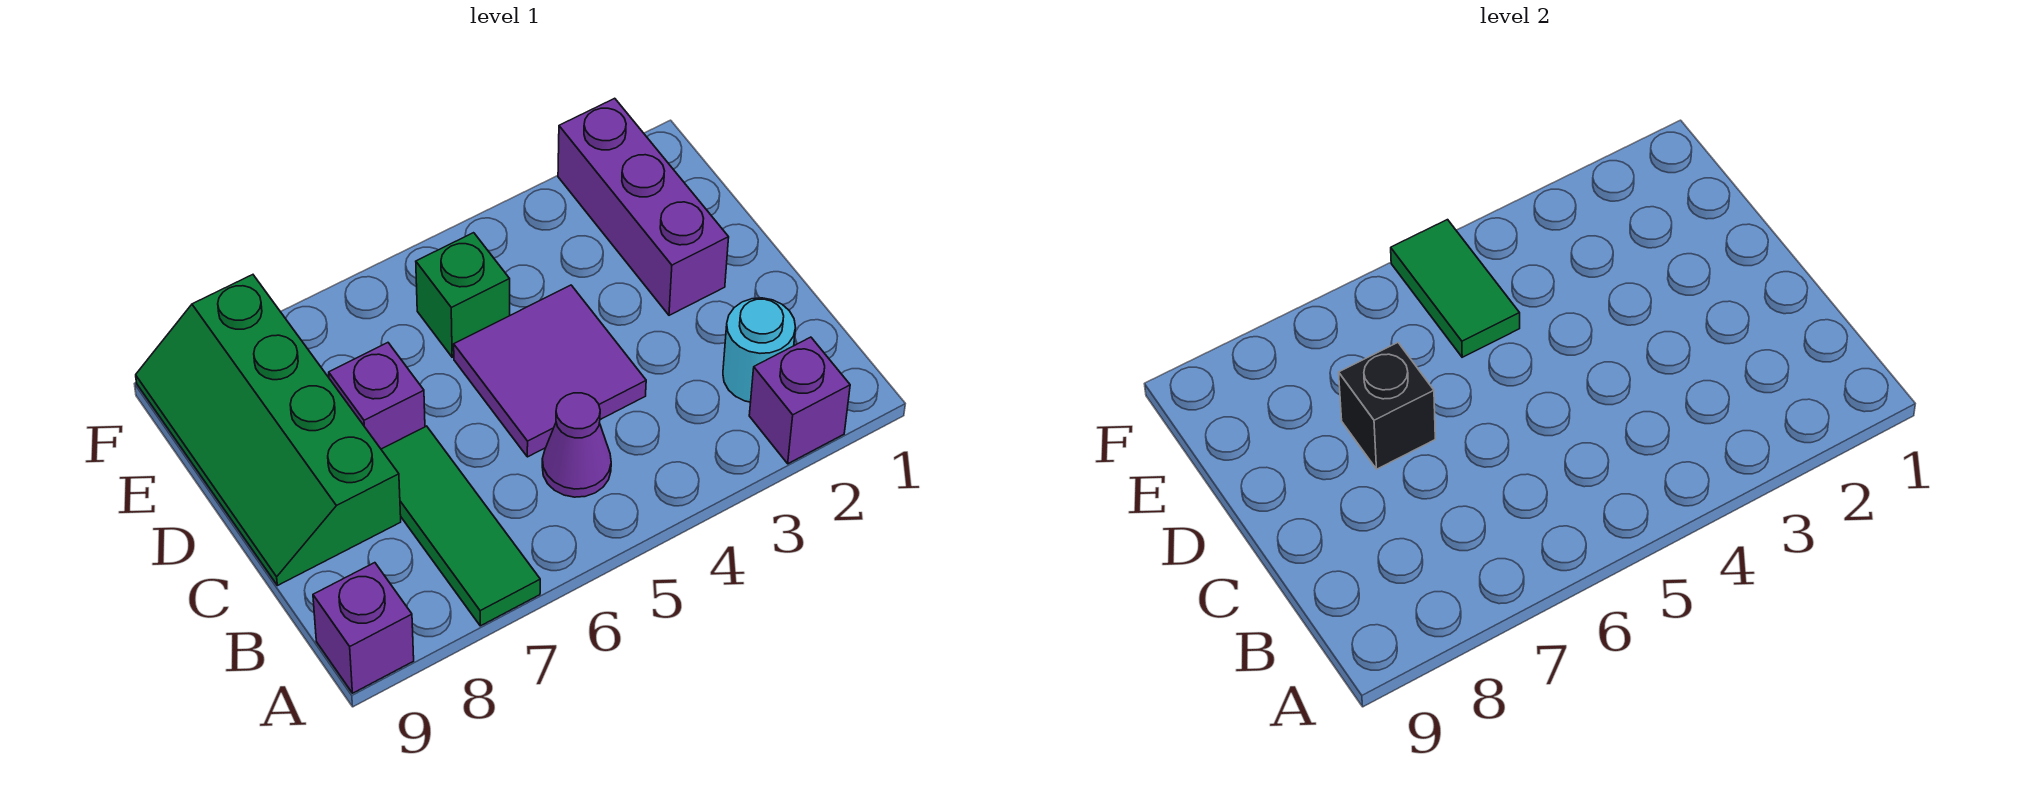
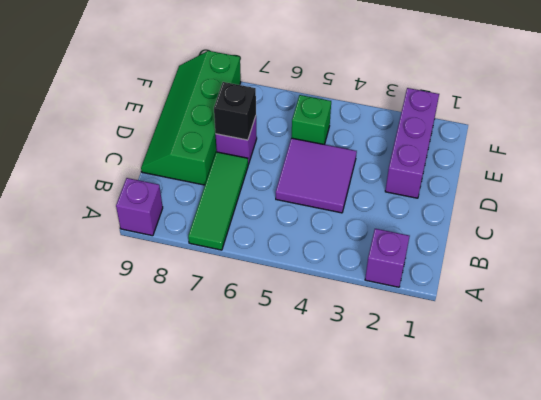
cyan round brick B2 level 1 -> none
purple cone B5 level 1 -> none
green tile E5:F5 level 2 -> none

